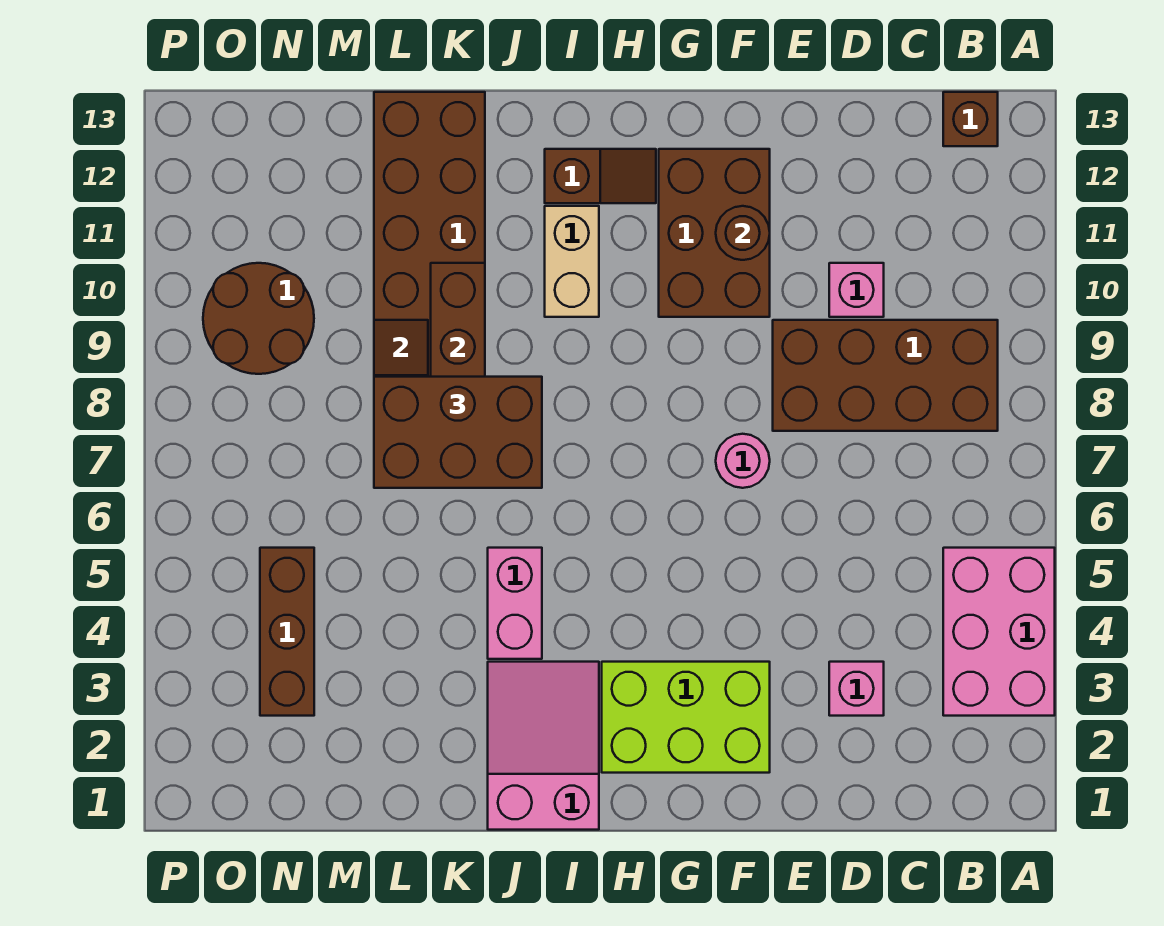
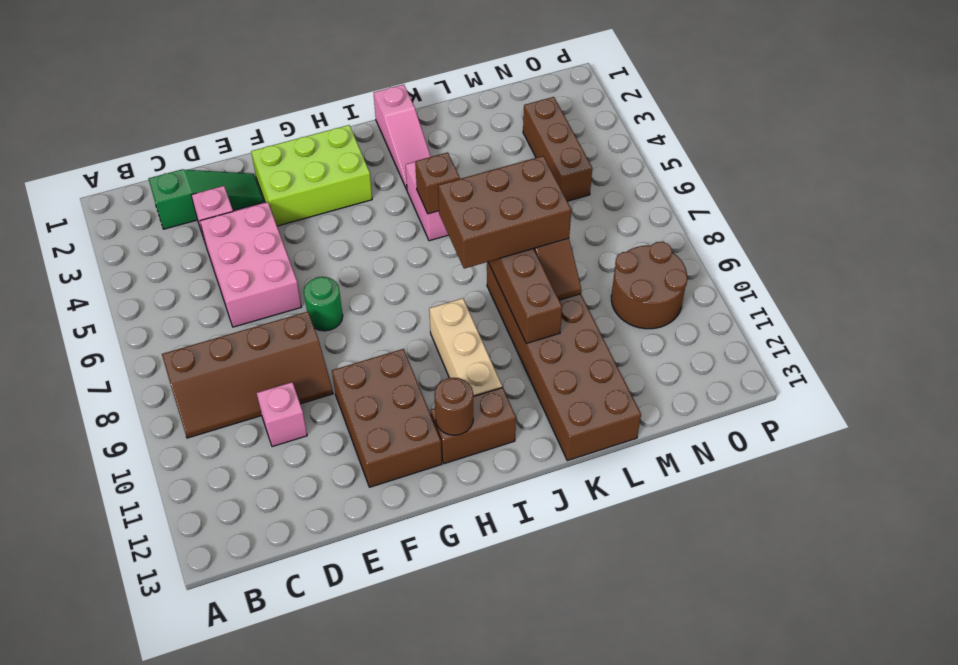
pink brick A3:B5 level 1 -> pink brick D4:E6 level 1
brown brick B8:E9 level 1 -> brown slope B8:E9 level 1 top 8
brown brick B13 level 1 -> brown brick J5 level 2
none -> green slope C2:E2 level 1 top C
pink round brick F7 level 1 -> green round brick F7 level 1
brown round brick F11 level 2 -> brown round brick H12 level 2
brown slope H12:I12 level 1 top I -> brown brick H12:I12 level 1
pink slope I1:J3 level 1 top 1 -> pink slope J1:J3 level 1 top 1
tan brick I10:I11 level 1 -> tan brick I9:I11 level 1

